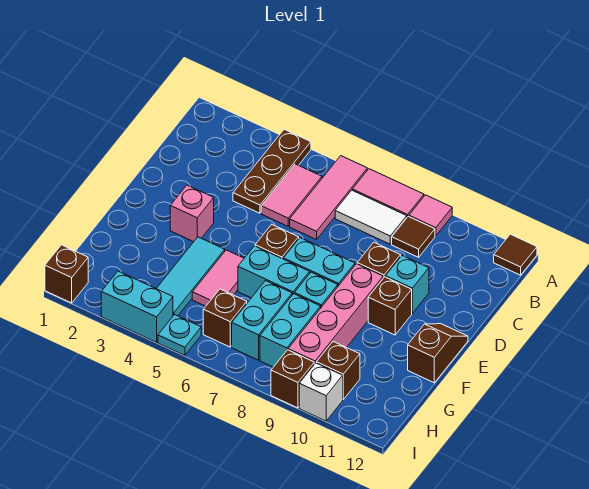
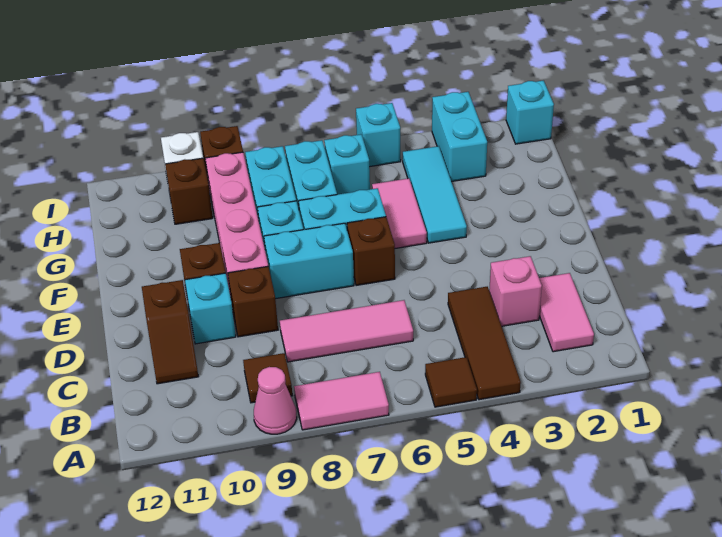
brown plate A4:C4 level 1 -> brown tile A4:C4 level 1
pink tile A6:C6 level 1 -> pink tile C6:C8 level 1
pink tile A9 level 1 -> pink cone A9 level 1
brown tile A12 level 1 -> brown tile A5 level 1
pink tile B5:C5 level 1 -> pink tile B2:C2 level 1
white tile B7:B8 level 1 -> none
pink brick E3 level 1 -> pink brick C3 level 1
brown slope E12:F12 level 1 top F -> brown slope C11:D11 level 1 top D
brown brick H6 level 1 -> cyan brick H6 level 1
brown brick I1 level 1 -> cyan brick I1 level 1
cyan brick I3:I4 level 1 -> cyan brick H3:I3 level 1
cyan plate I5 level 1 -> cyan brick I5 level 1

